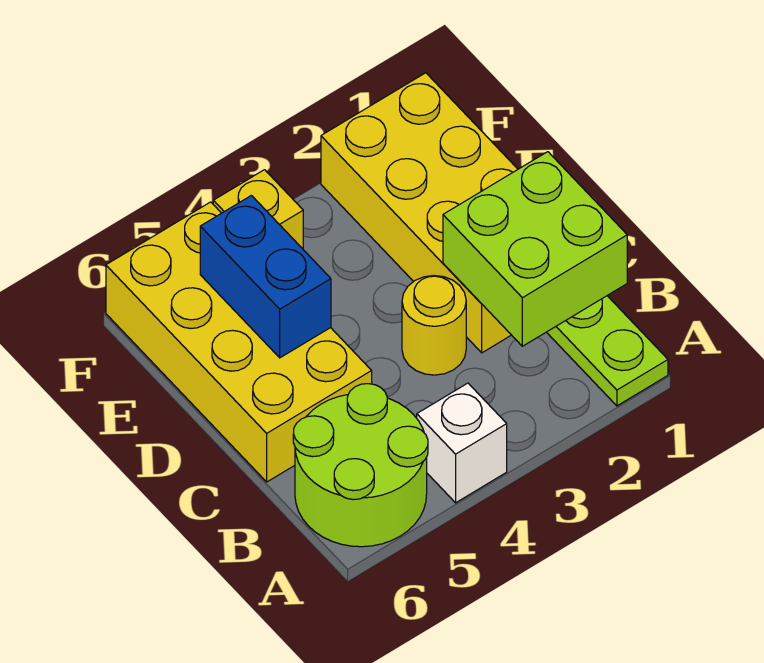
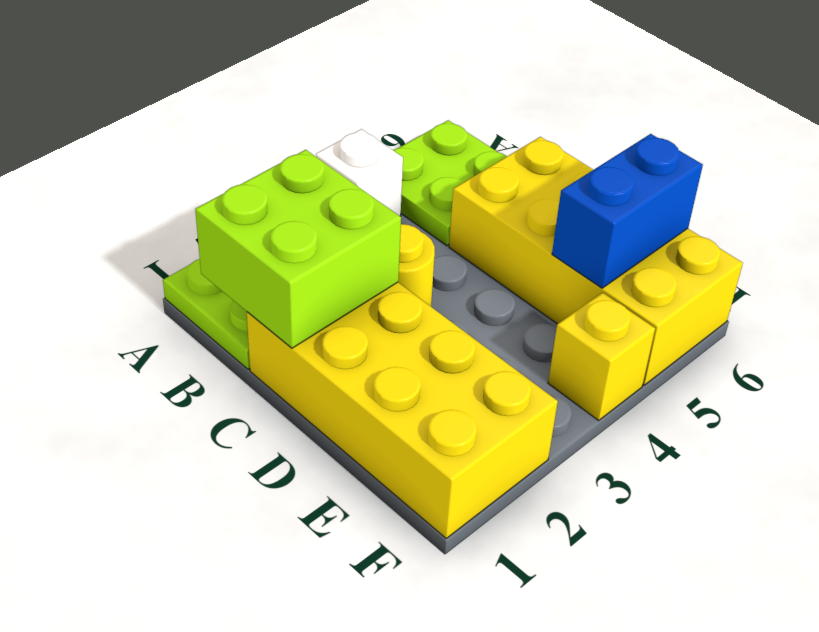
lime round brick A5:B6 level 1 -> lime plate A5:B6 level 1
blue brick D5:E5 level 2 -> blue brick E5:E6 level 2

